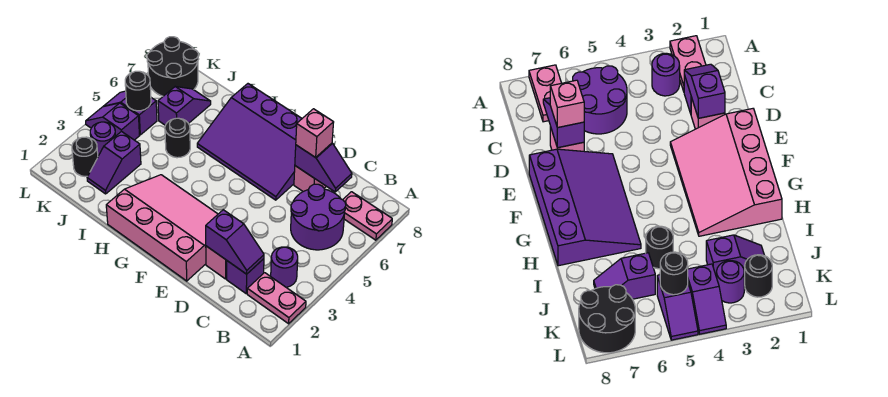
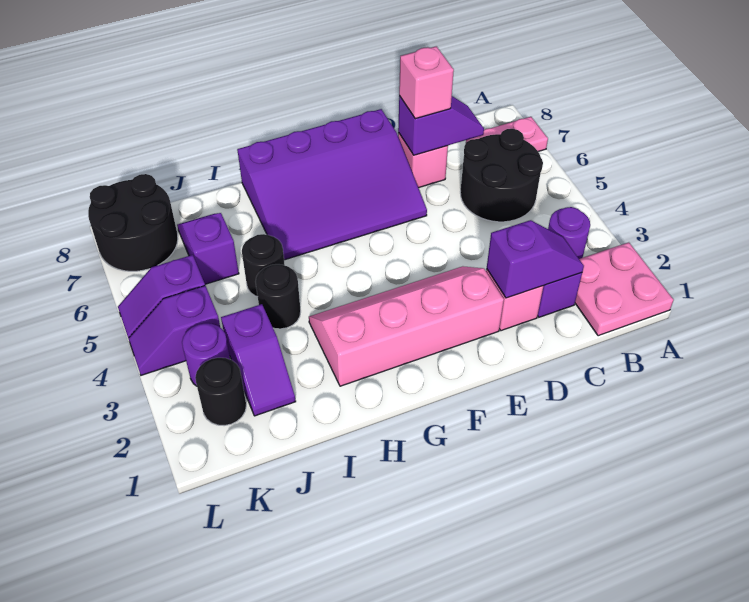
pink plate A2:B2 level 1 -> pink plate A1:B2 level 1
purple round brick B5:C6 level 1 -> black round brick B5:C6 level 1
pink slope E1:H3 level 1 top 1 -> pink slope E2:H3 level 1 top 2
black round brick K5 level 2 -> black round brick I4 level 1

